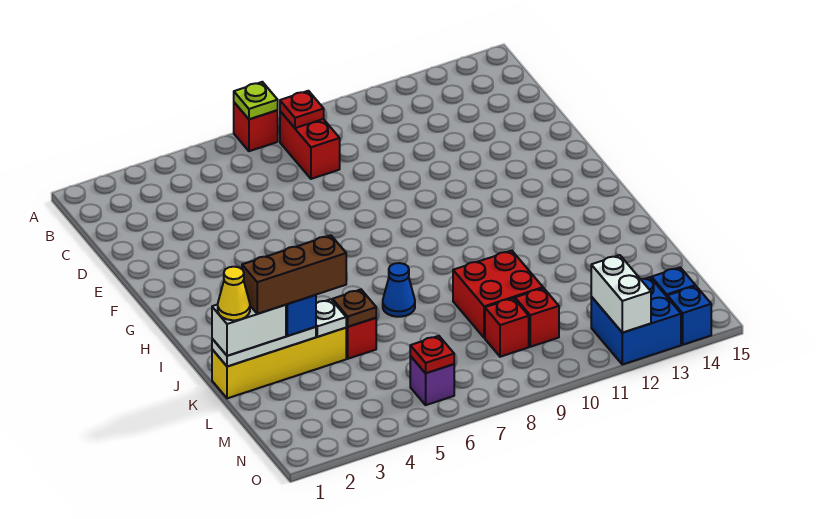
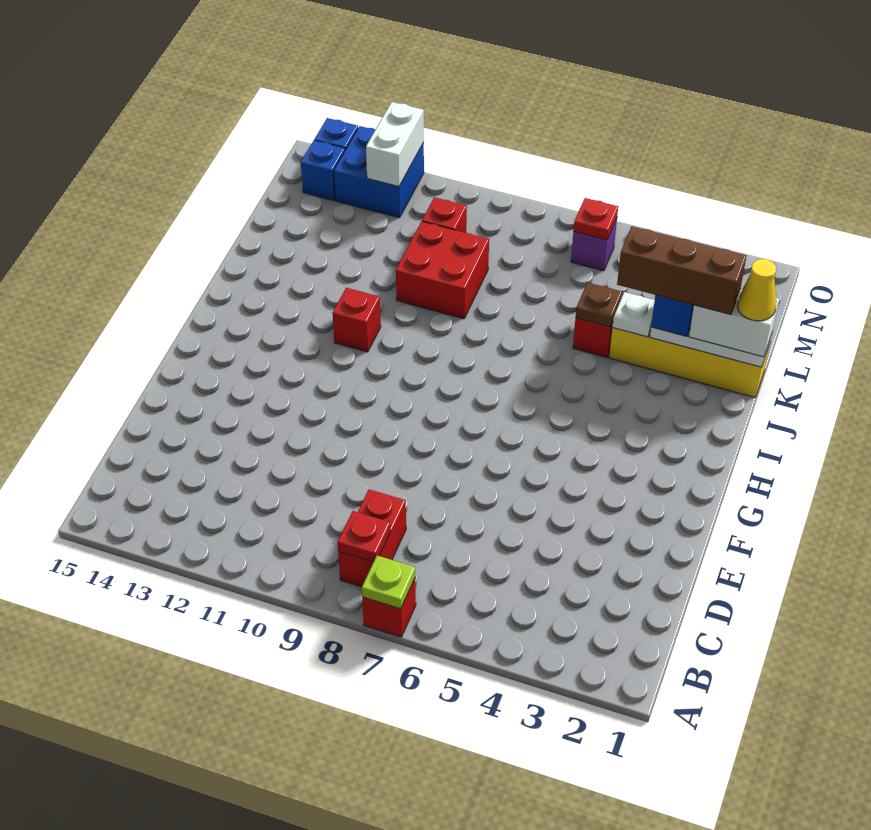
blue cone J7 level 1 -> none
red brick M9 level 1 -> red brick I11 level 1

